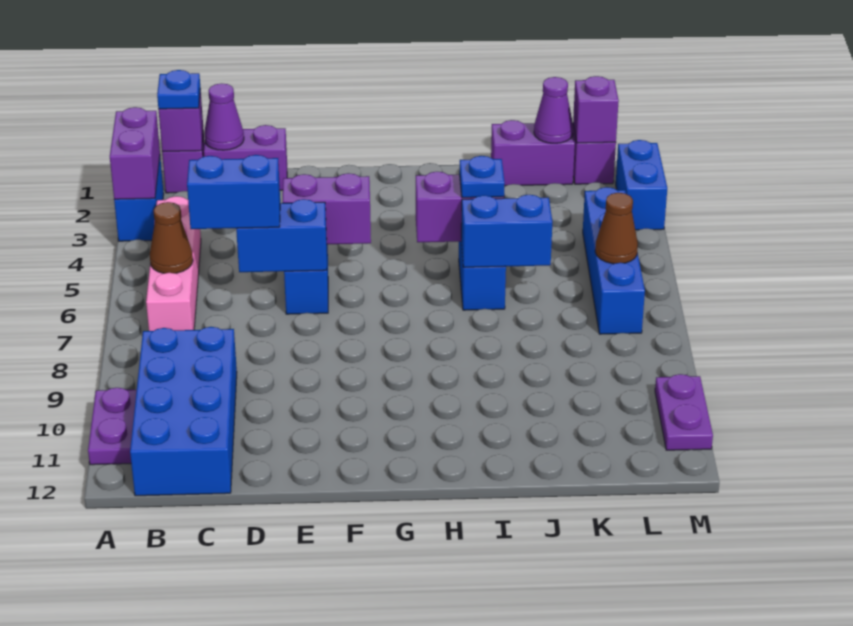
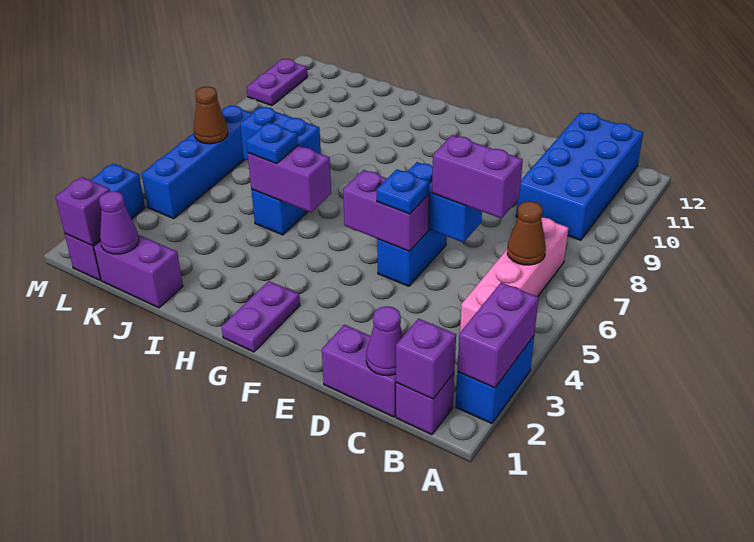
purple plate A10:A11 level 1 -> purple plate G1:G2 level 1
blue plate B1 level 3 -> blue plate E5 level 3
blue brick C6:D6 level 3 -> purple brick C6:D6 level 3

